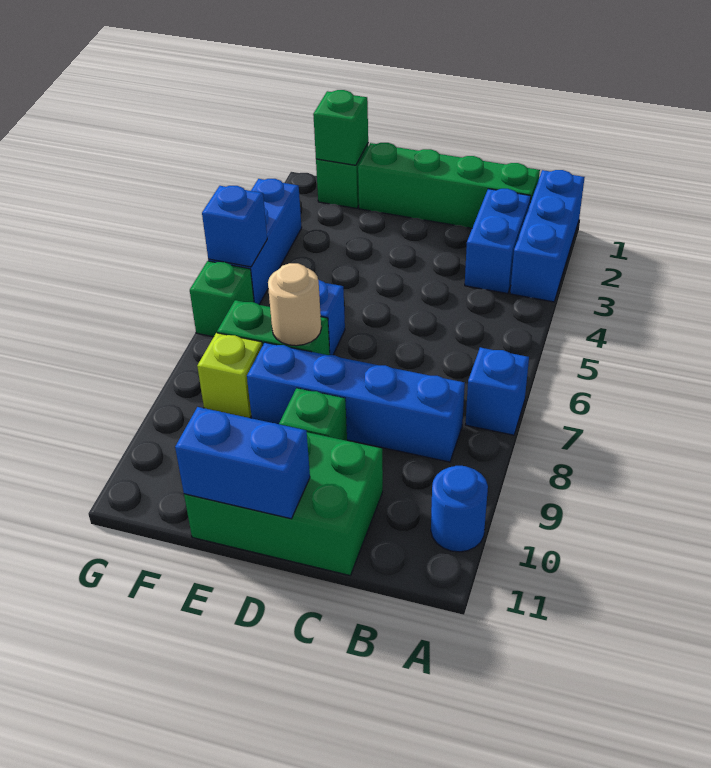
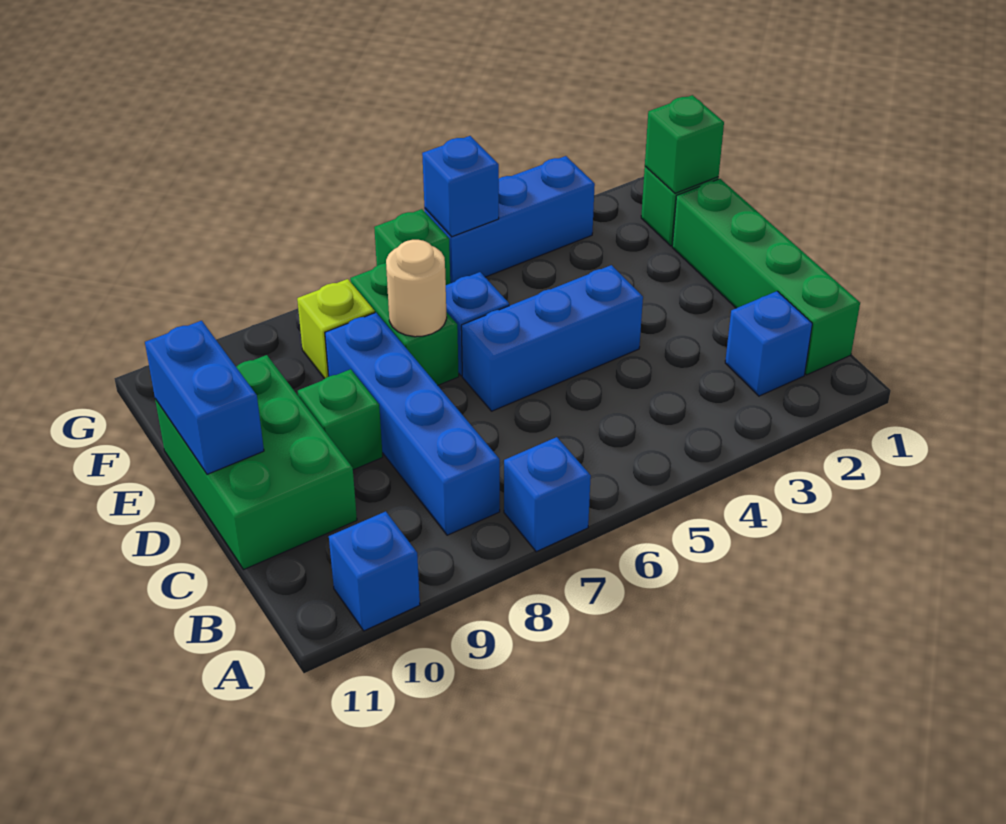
blue brick A1:A3 level 1 -> blue brick D4:D6 level 1
blue round brick A10 level 1 -> blue brick A10 level 1
blue brick B2:B3 level 1 -> blue brick B2 level 1

